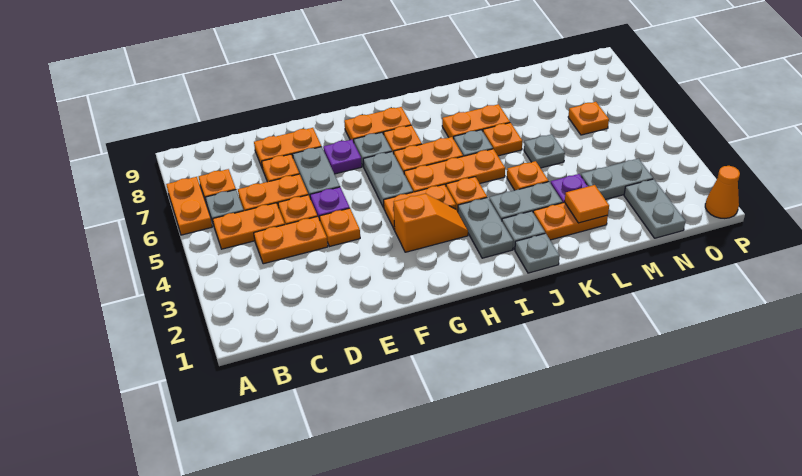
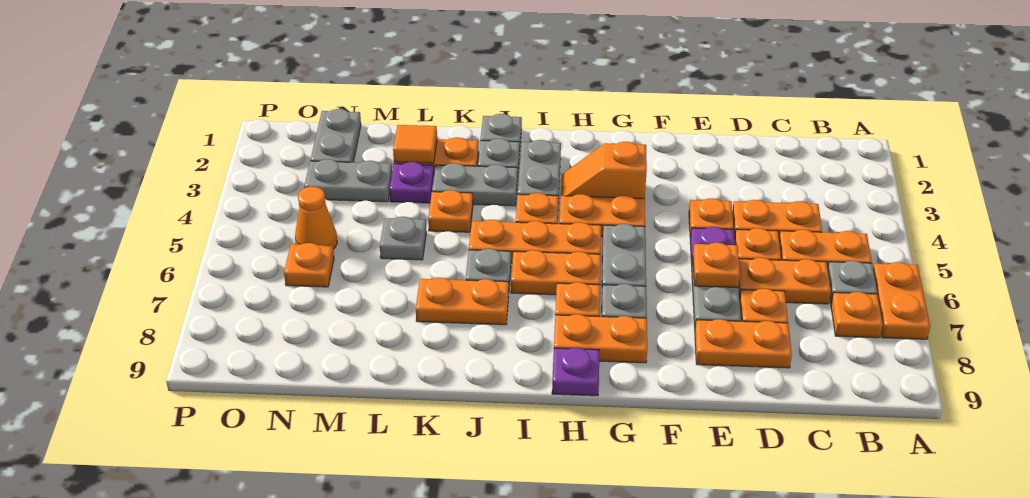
purple plate F7 level 1 -> purple plate H9 level 1
orange plate K6 level 1 -> orange plate E6 level 2
orange cone P1 level 1 -> orange cone N5 level 1

